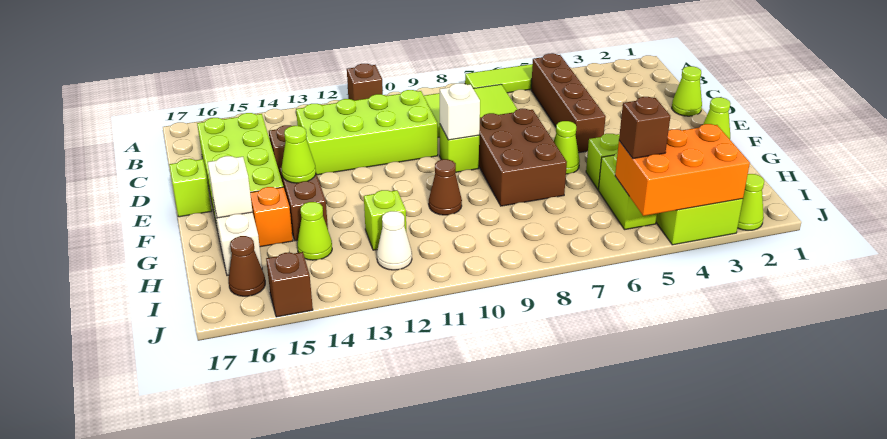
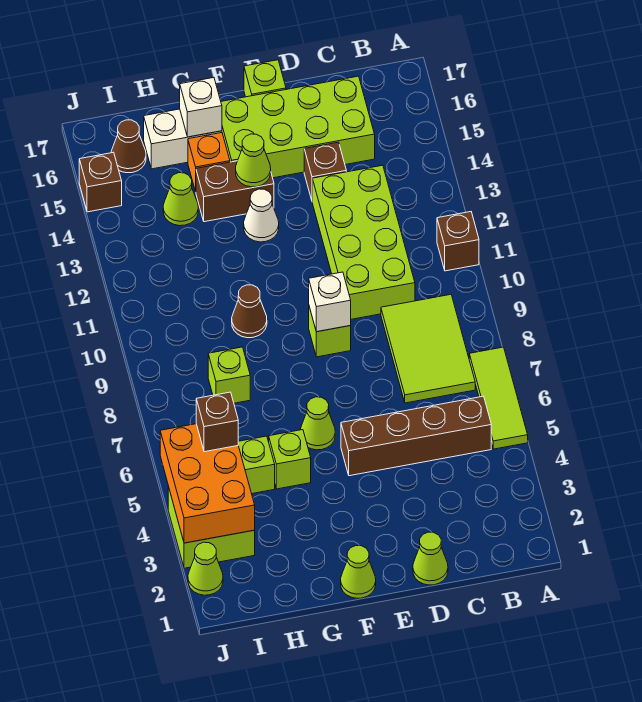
brown brick E7:G8 level 1 -> none
lime brick H12 level 1 -> lime brick H8 level 1
white cone I12 level 1 -> white cone F13 level 1

